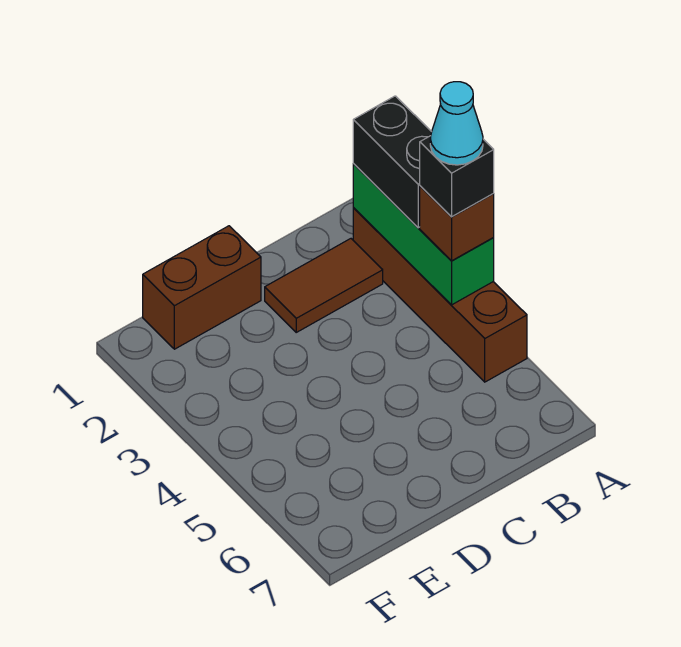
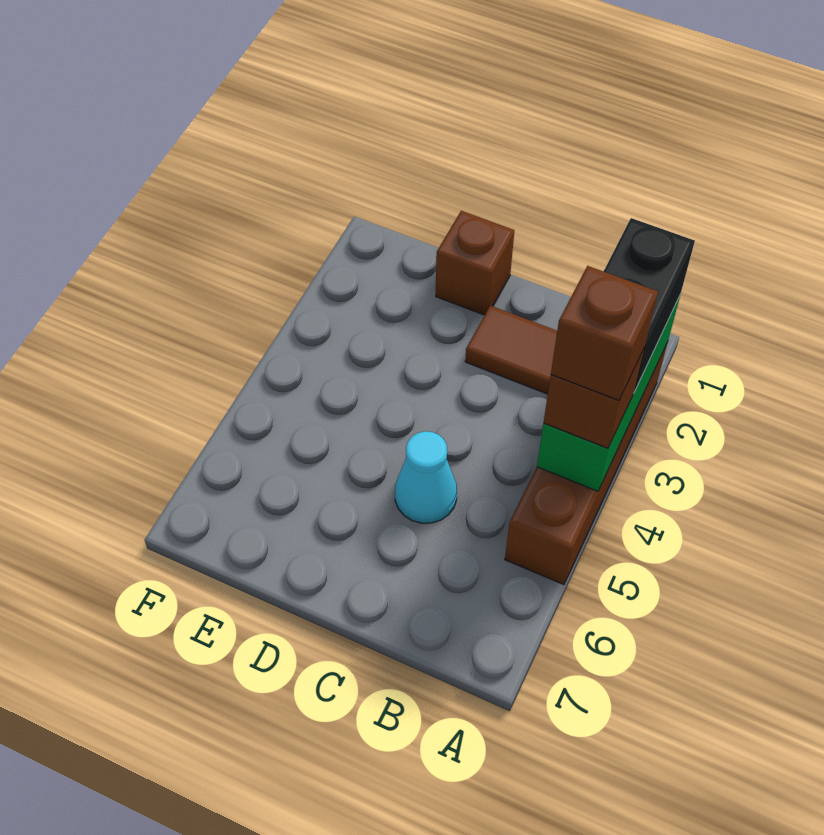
black brick A4 level 4 -> brown brick A4 level 4
cyan cone A4 level 5 -> cyan cone C5 level 1
brown brick D1:E1 level 1 -> brown brick D1 level 1

